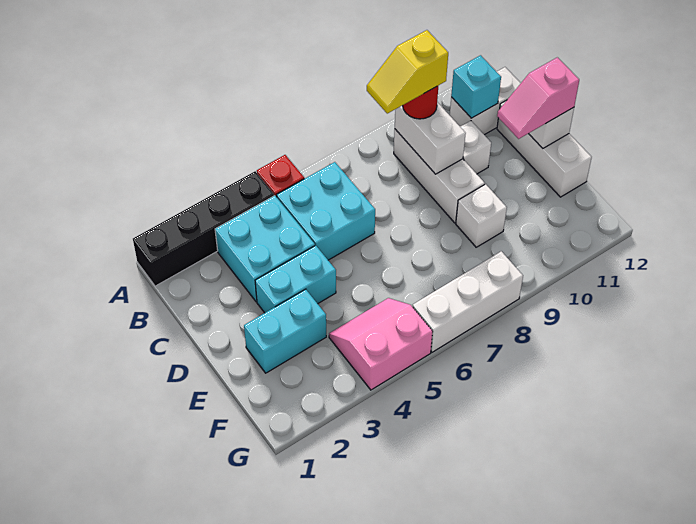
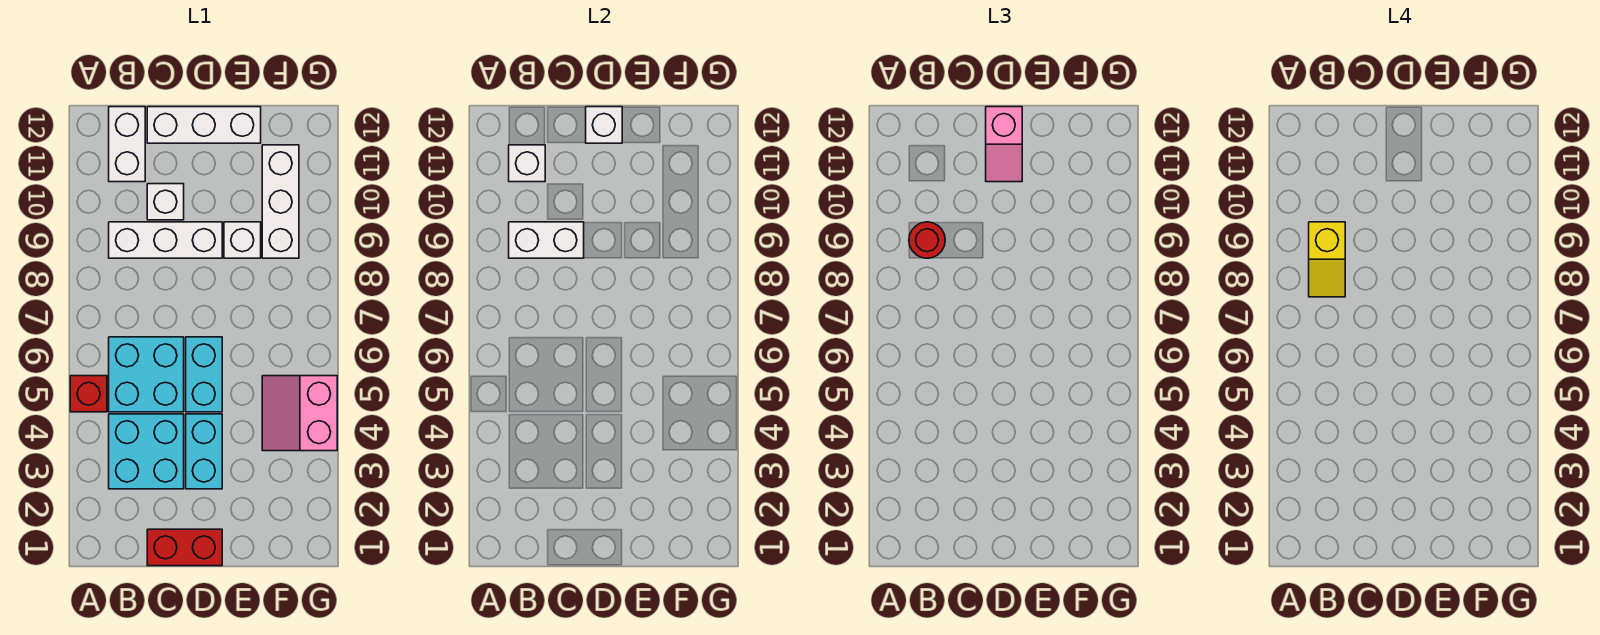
black brick A1:A4 level 1 -> none
cyan brick B11 level 2 -> white brick B11 level 2
none -> red brick C1:D1 level 1
cyan brick E2:E3 level 1 -> cyan brick D5:D6 level 1
white brick G6:G8 level 1 -> white brick F9:F11 level 1

